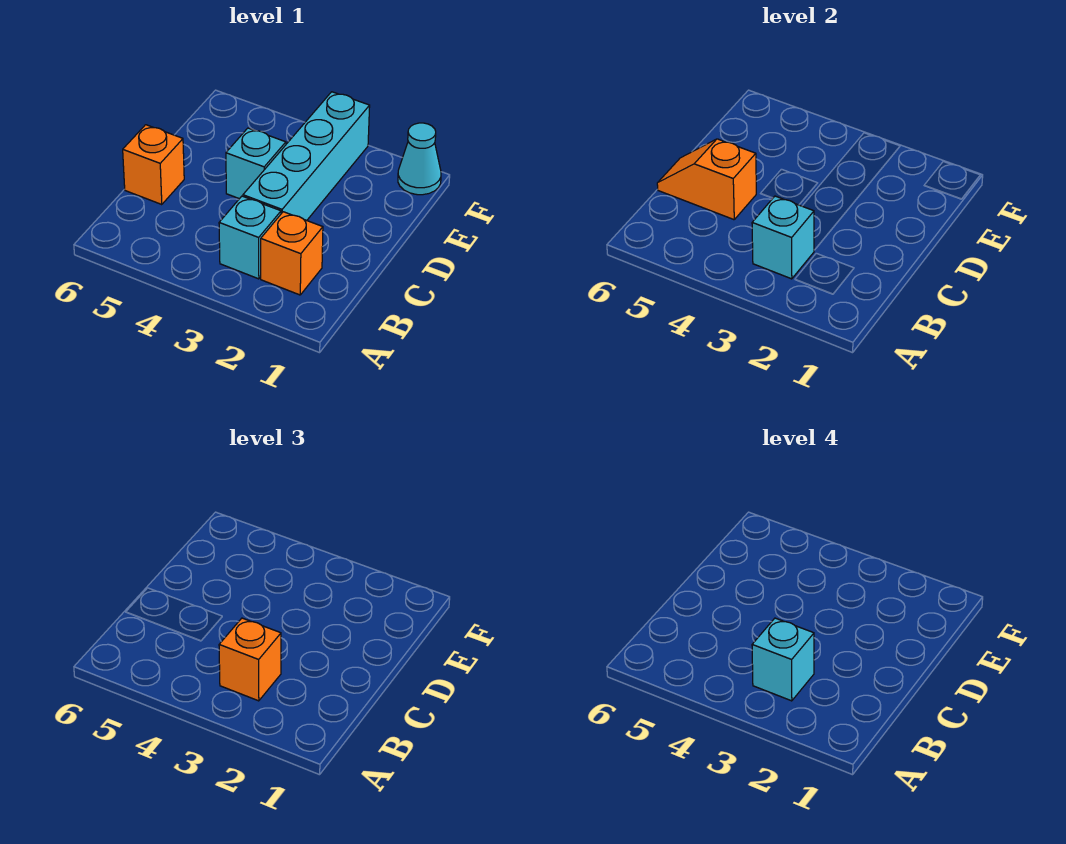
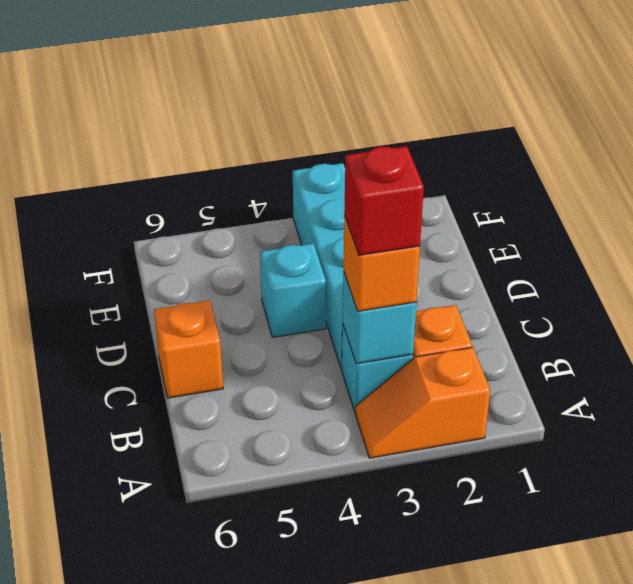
cyan brick B3 level 4 -> red brick B3 level 4
orange slope C5:C6 level 2 top 5 -> orange slope A2:A3 level 1 top 2
cyan cone F1 level 1 -> none

